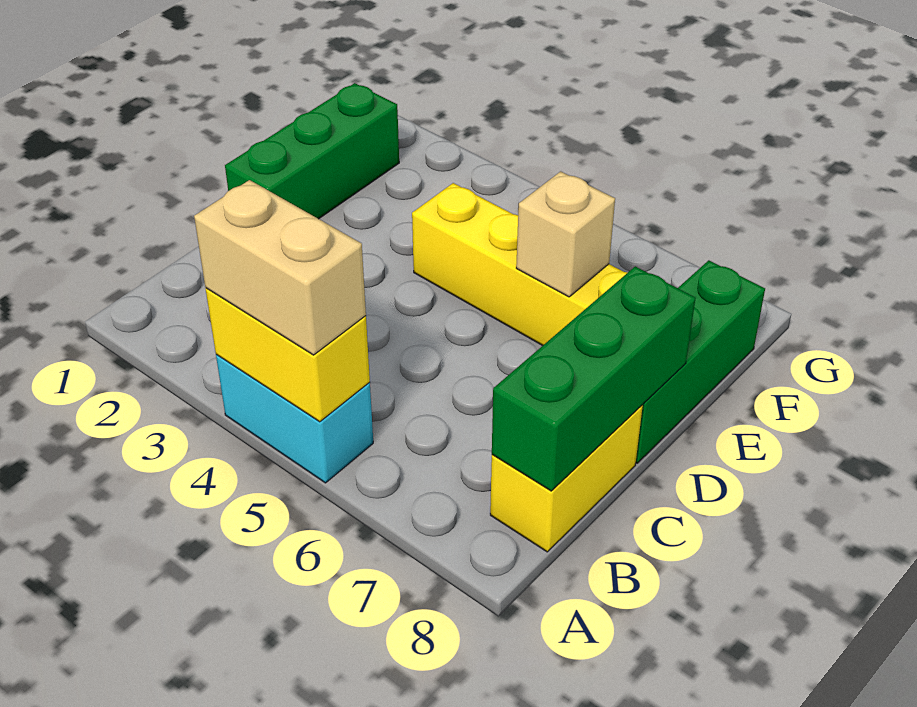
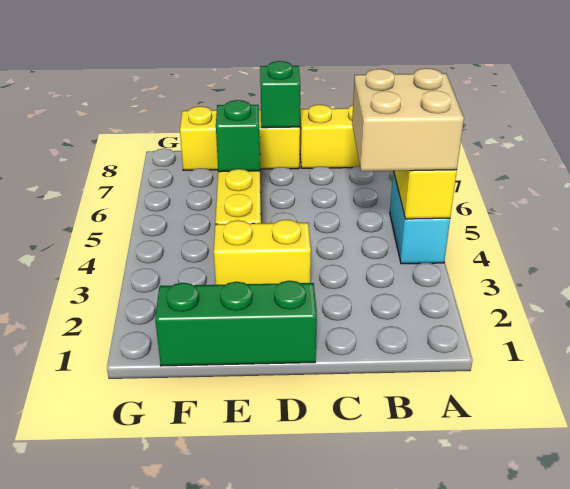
tan brick A4:A5 level 3 -> tan brick A4:B5 level 3
green brick B8:D8 level 2 -> green brick D8 level 2
none -> yellow brick D3:E3 level 1
green brick D8:F8 level 1 -> yellow brick D8:F8 level 1
tan brick E6 level 2 -> green brick E6 level 2

